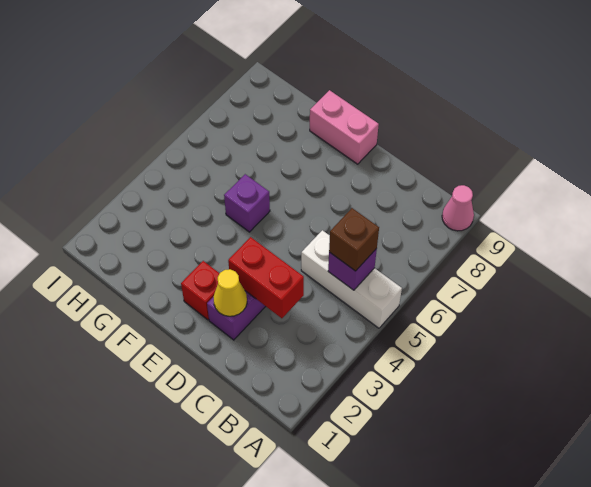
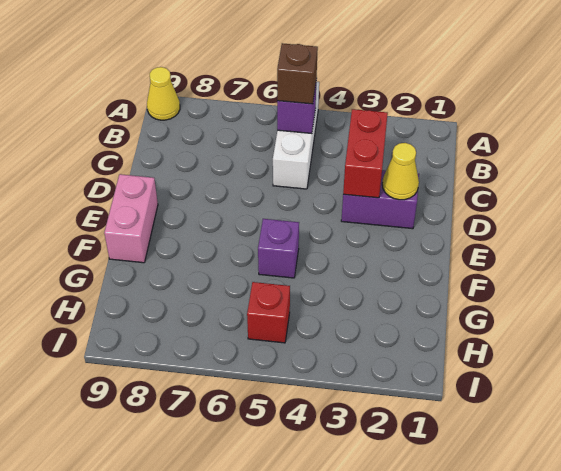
pink cone A9 level 1 -> yellow cone A9 level 1
red brick E2 level 1 -> red brick H5 level 1

